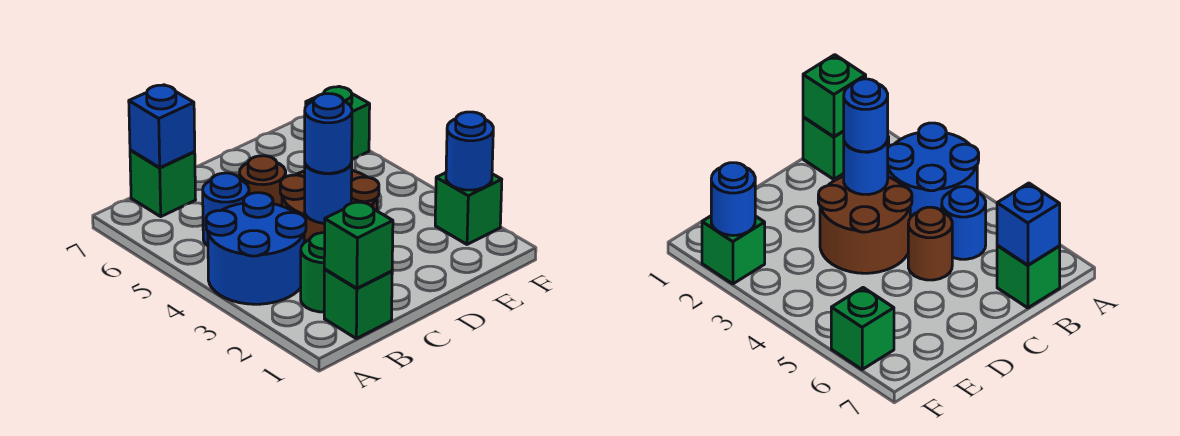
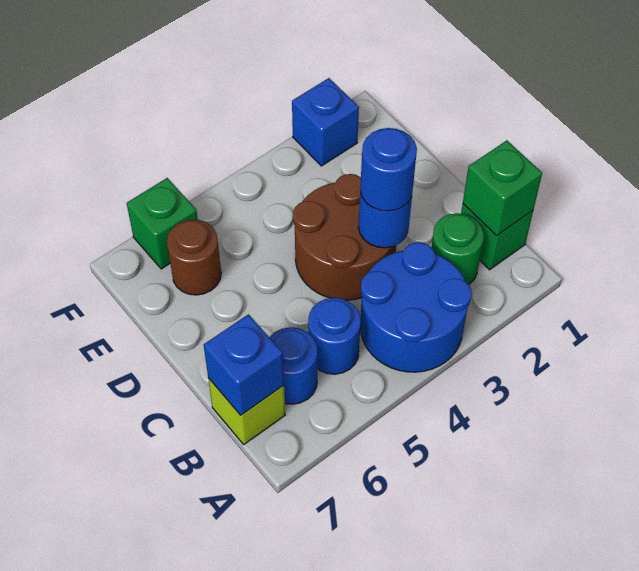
green brick B7 level 1 -> lime brick B7 level 1
brown round brick C5 level 1 -> brown round brick E6 level 1
green brick F2 level 1 -> blue brick F2 level 1
blue round brick F2 level 2 -> blue round brick B6 level 1

